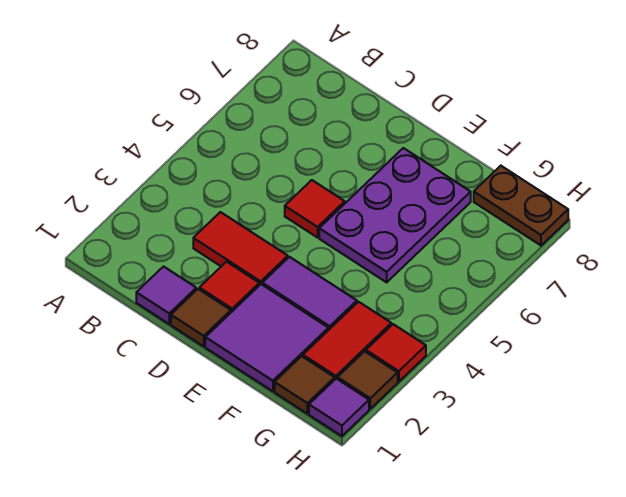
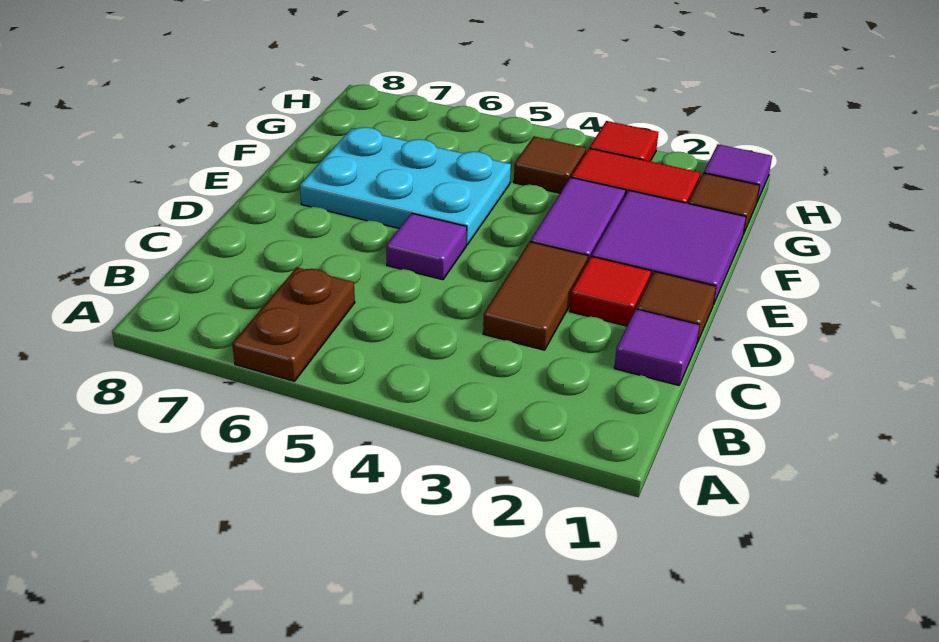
red tile C3:D3 level 1 -> brown tile C3:D3 level 1
red tile D5 level 1 -> purple tile D5 level 1
purple plate E5:F7 level 1 -> cyan plate E5:F7 level 1
brown plate G8:H8 level 1 -> brown plate A6:B6 level 1
brown tile H2 level 1 -> brown tile G4 level 1

